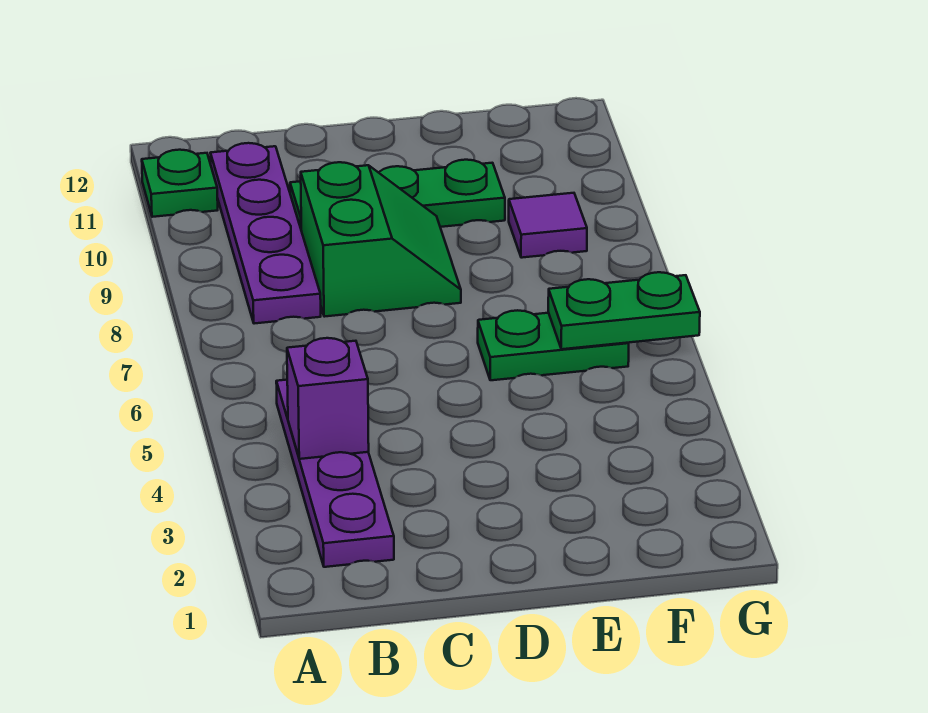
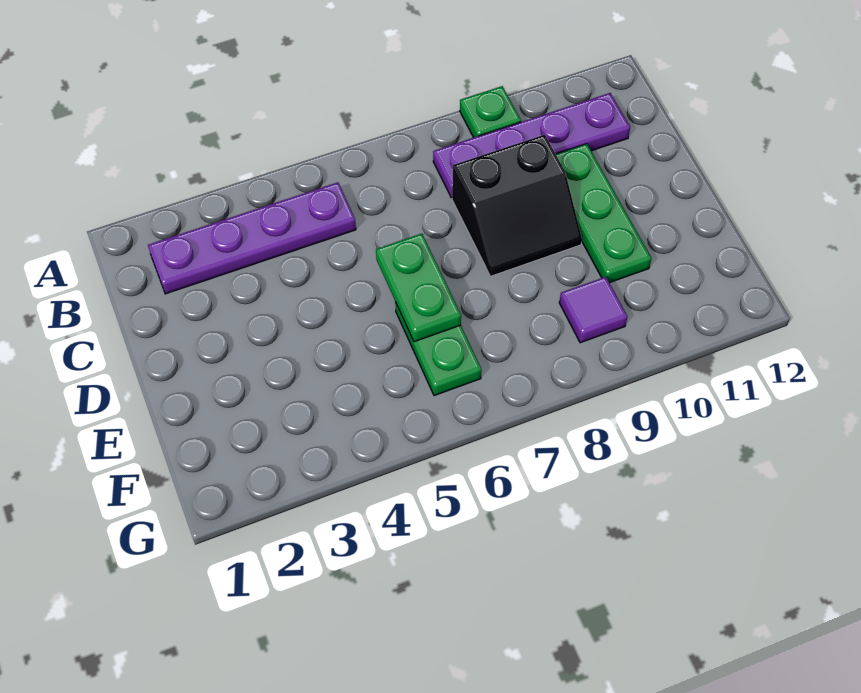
green plate A11 level 1 -> green plate A9 level 1
purple brick B4 level 2 -> none
green slope C8:D9 level 1 top C -> black slope C8:D9 level 1 top C
green plate F6:G6 level 2 -> green plate D6:E6 level 2

